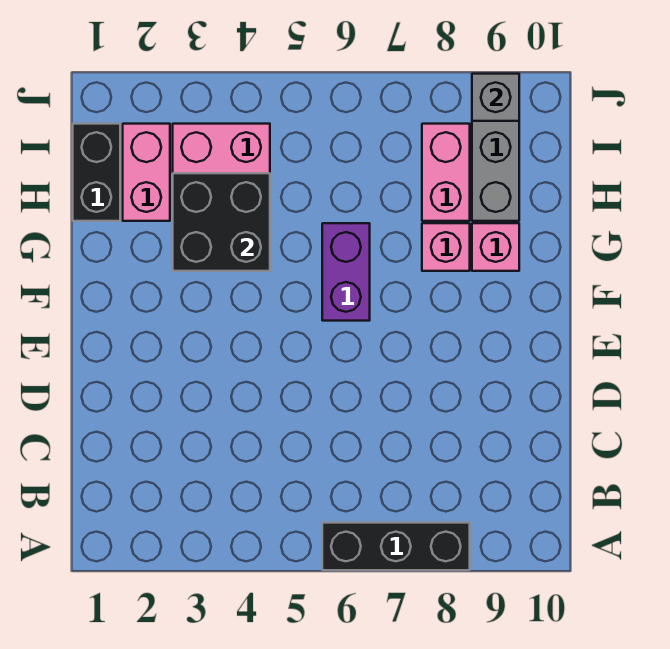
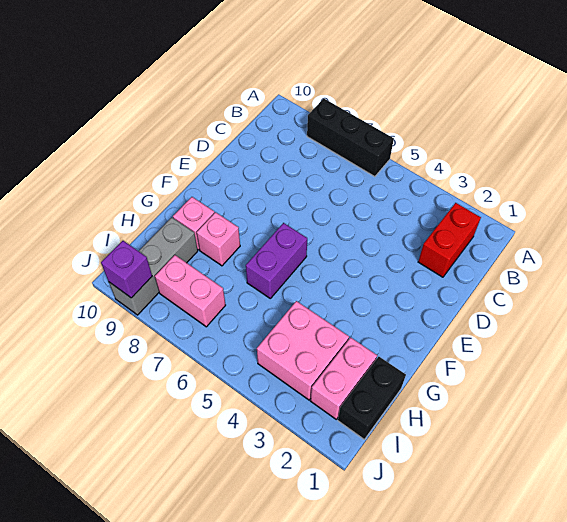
none -> red brick B2:C2 level 1
black brick G3:H4 level 2 -> none
pink brick H8:I8 level 1 -> pink brick I7:I8 level 1
grey brick J9 level 2 -> purple brick J9 level 2

